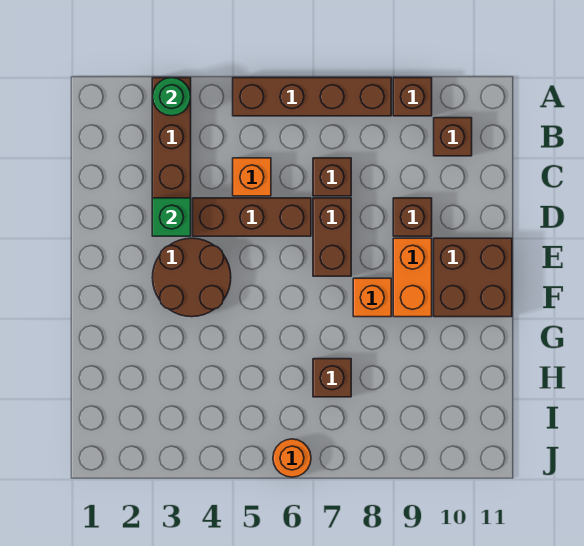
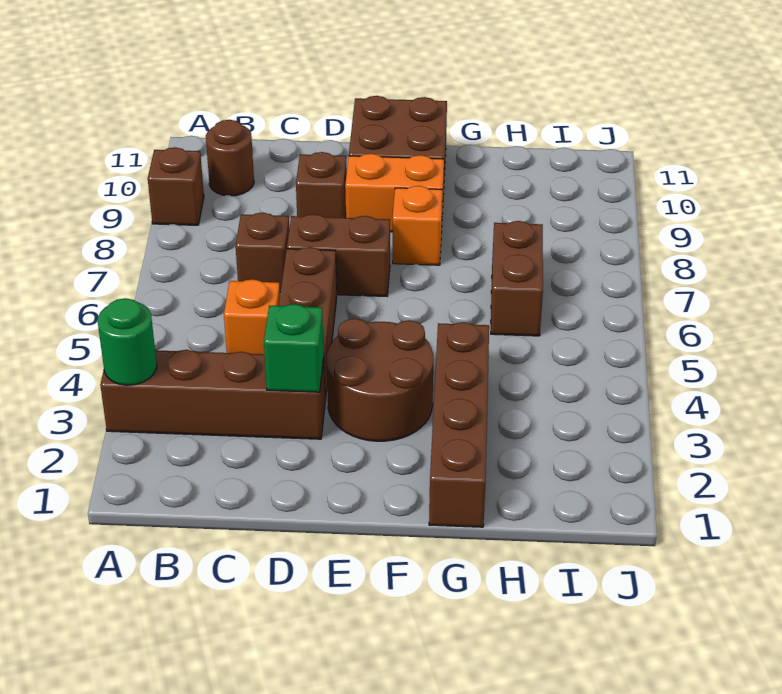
brown brick A5:A8 level 1 -> brown brick G1:G4 level 1
brown brick B10 level 1 -> brown round brick B10 level 1
brown brick H7 level 1 -> brown brick H6:H7 level 1
orange round brick J6 level 1 -> none

